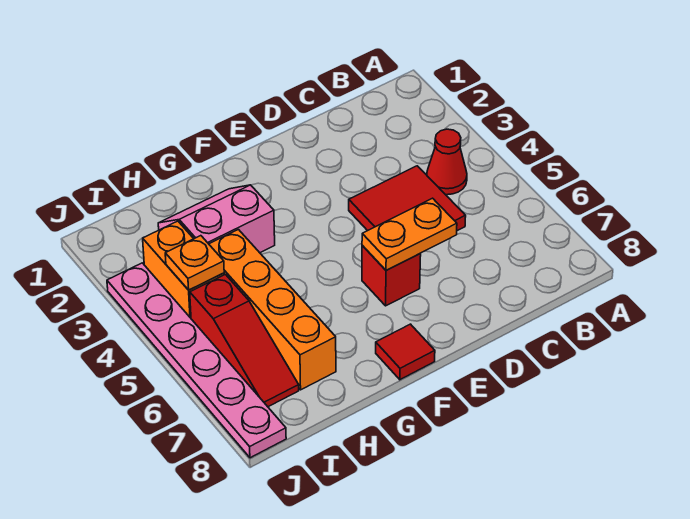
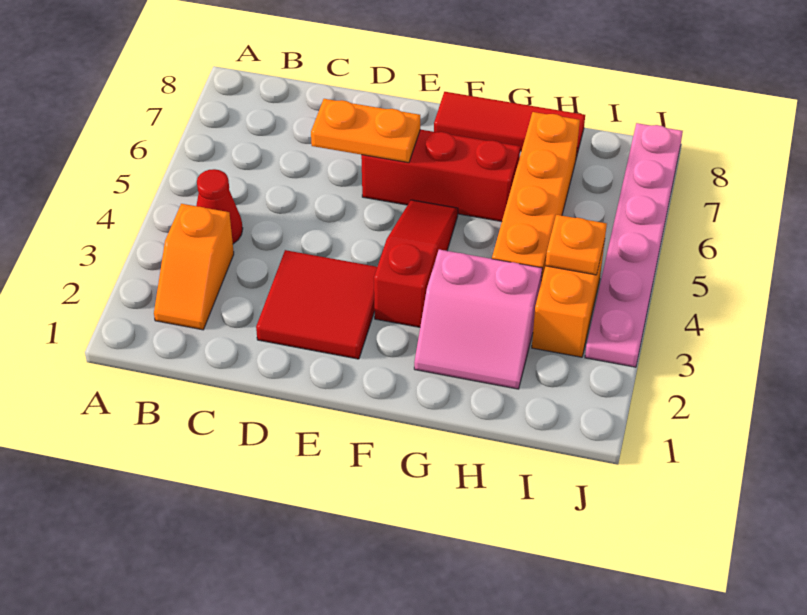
none -> orange slope B2:B3 level 1 top 3
red tile C4:D5 level 1 -> red tile D2:E3 level 1
red brick E6 level 1 -> red brick E6:G6 level 1
red tile F8 level 1 -> red tile F8:H8 level 1
red slope I5:I7 level 1 top 5 -> red slope F3:F5 level 1 top 3

